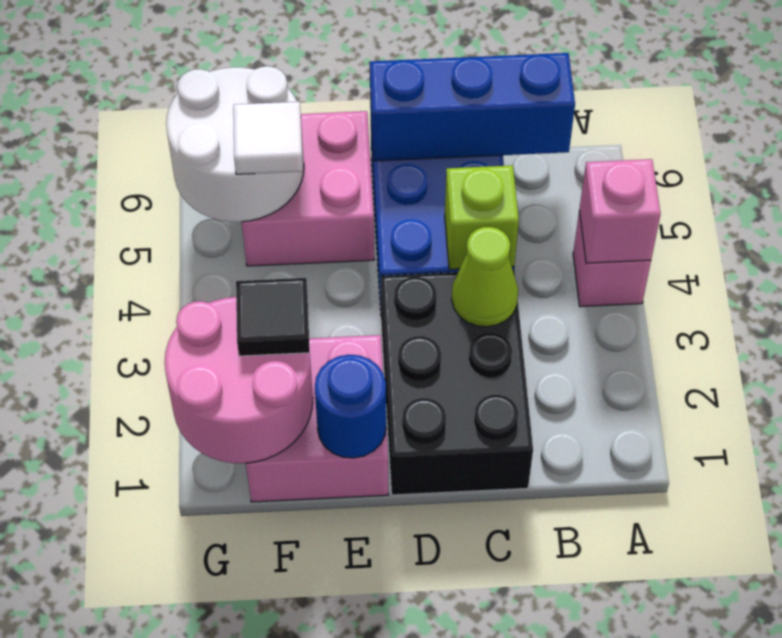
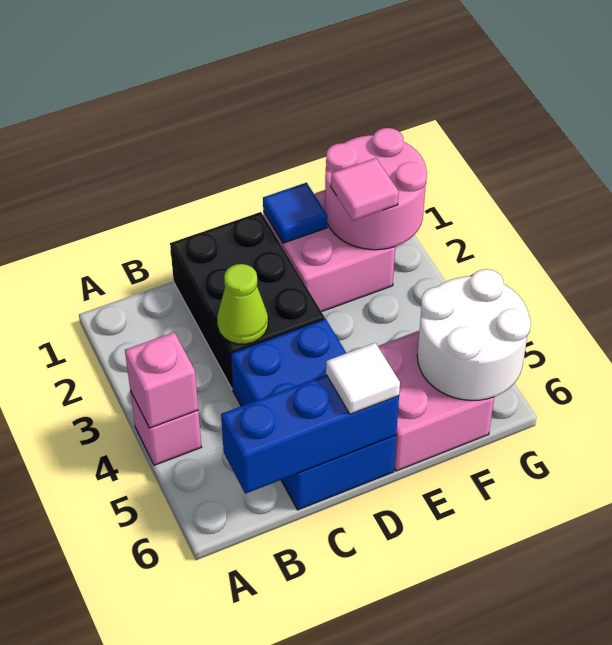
lime brick C4 level 2 -> none
blue round brick E1 level 2 -> blue tile E1 level 2
black tile F2 level 3 -> pink tile F2 level 3
white tile F5 level 3 -> white tile D6 level 3

